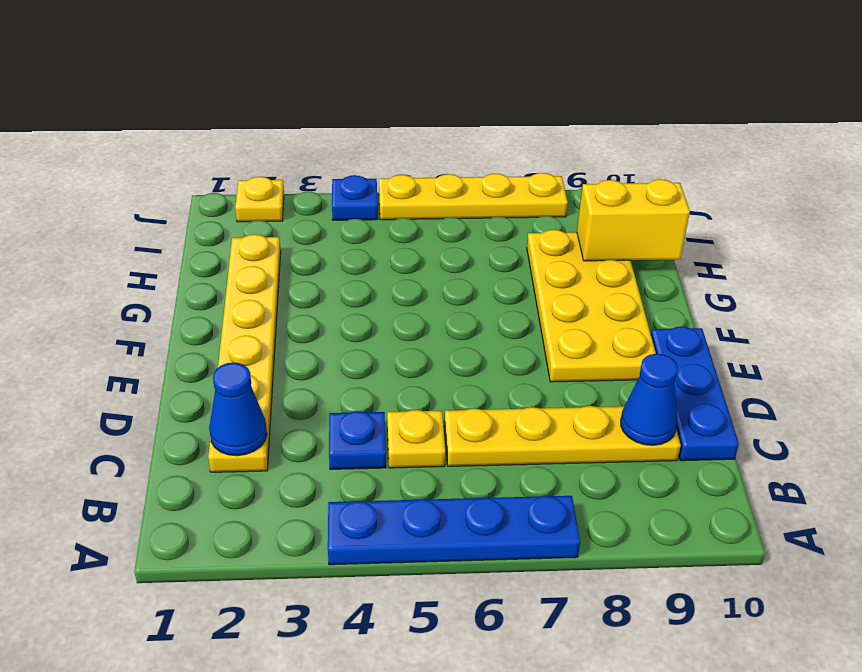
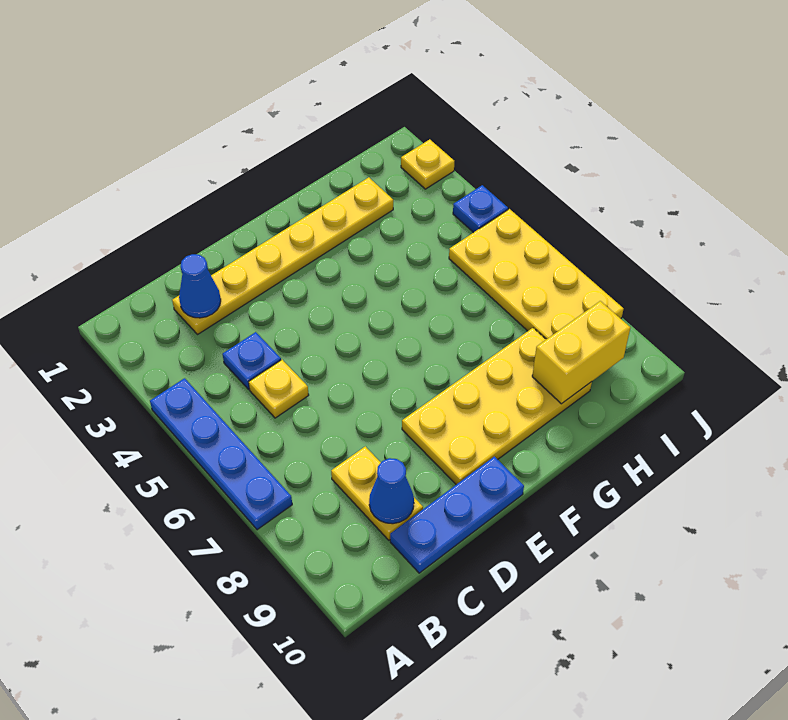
yellow plate C6:C9 level 1 -> yellow plate C8:C9 level 1
yellow brick H9:H10 level 2 -> yellow brick H9:I9 level 2
yellow plate J5:J8 level 1 -> yellow plate I5:J8 level 1

